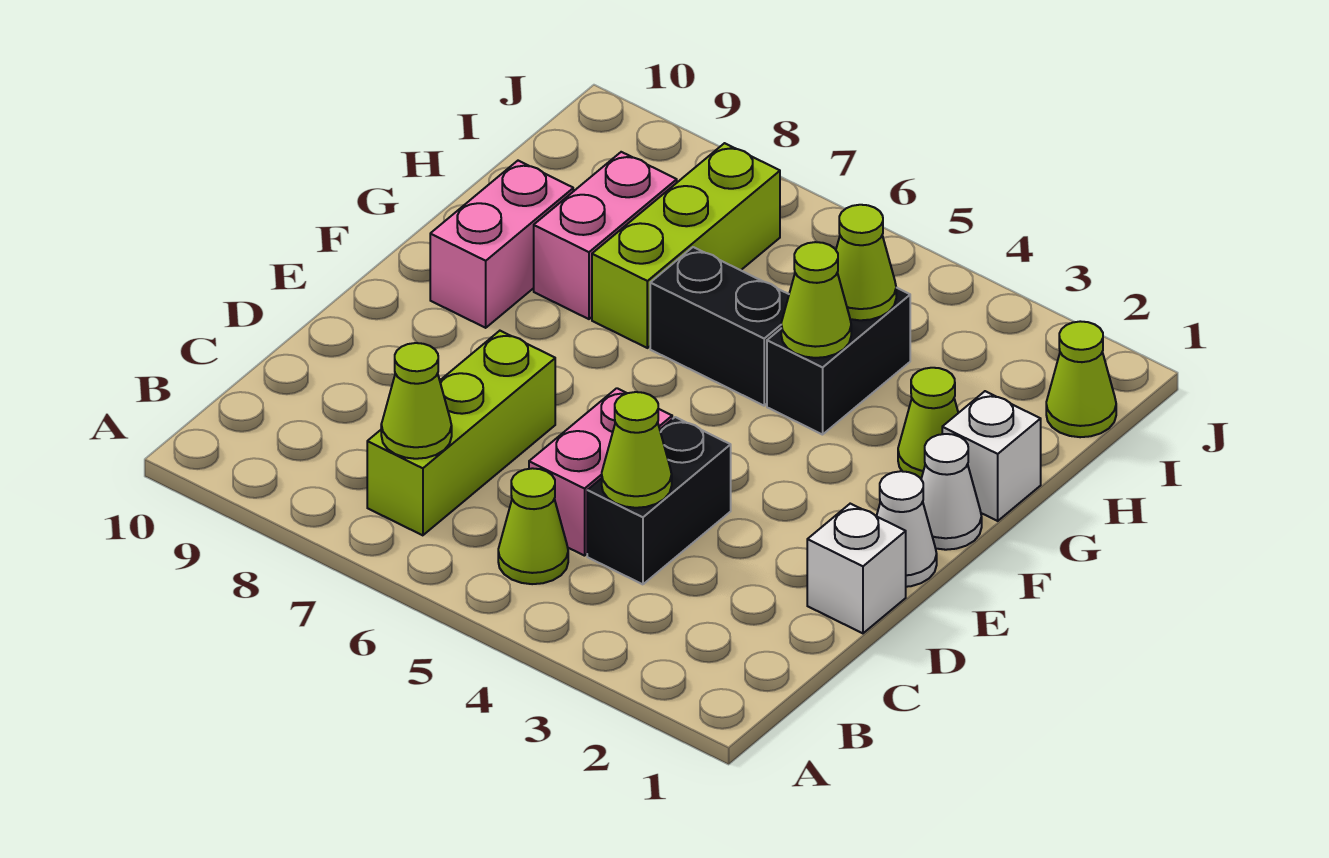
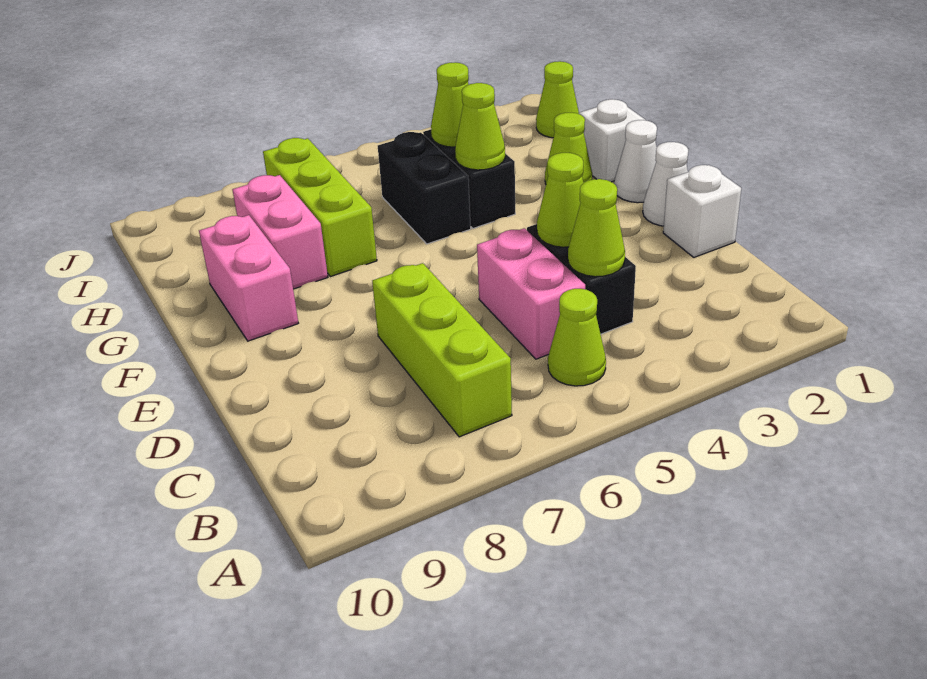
lime cone B7 level 2 -> lime cone D4 level 2
black brick G5:G6 level 1 -> black brick G5:H5 level 1

